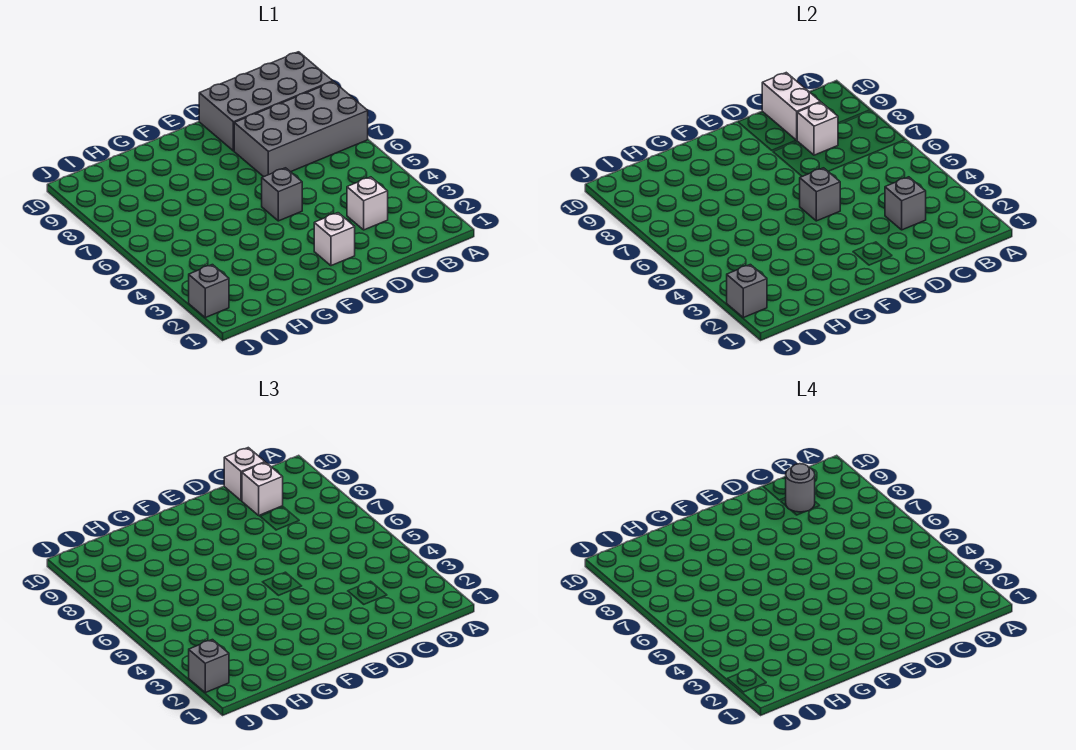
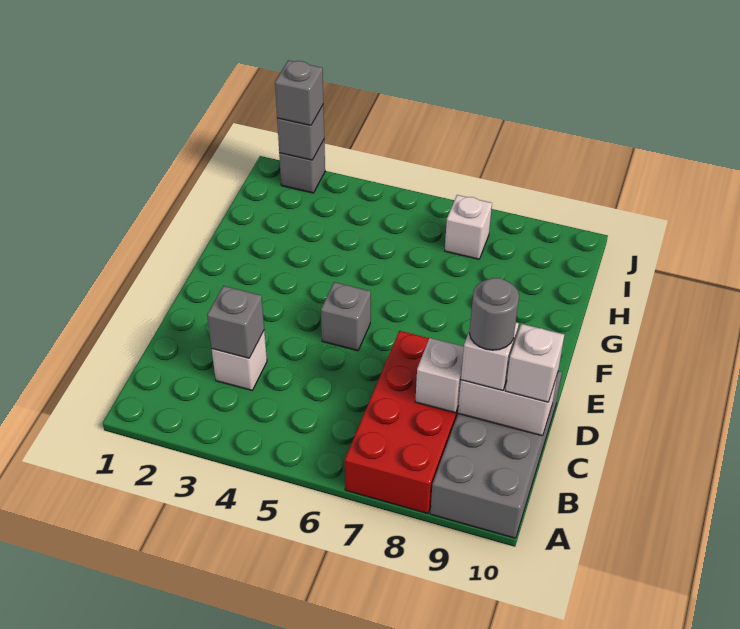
grey brick A7:D8 level 1 -> red brick A7:D8 level 1
white brick E2 level 1 -> white brick I7 level 1
grey brick E5 level 2 -> none

